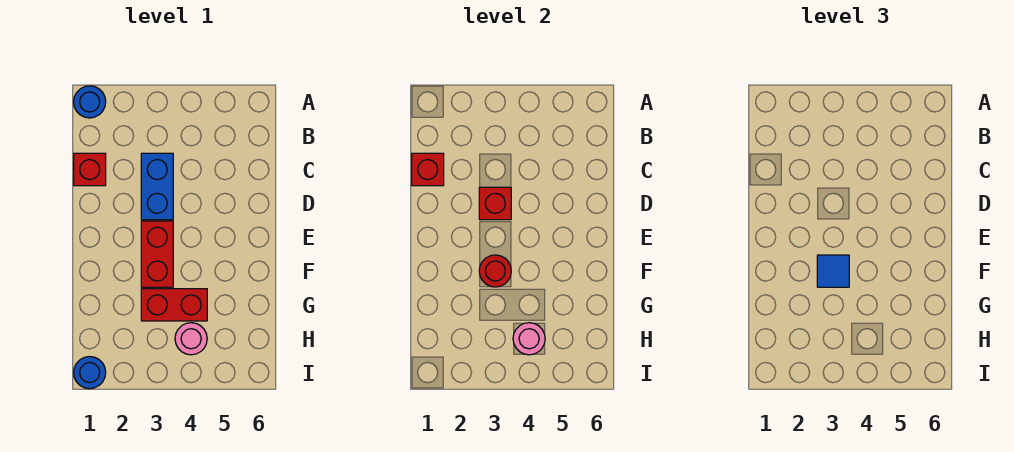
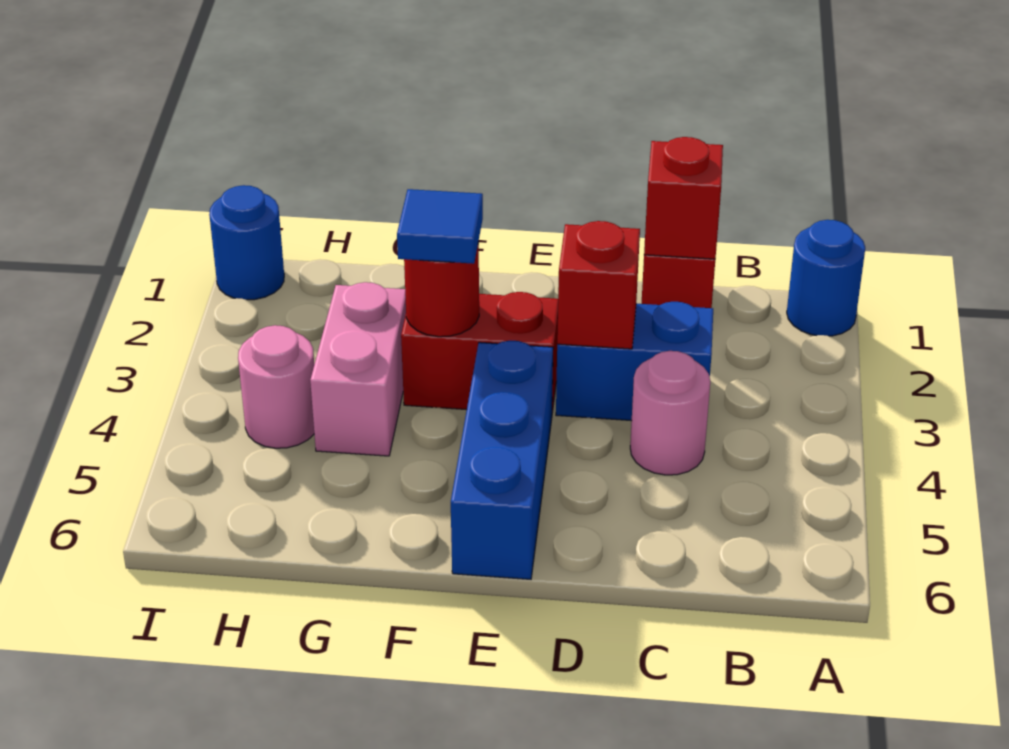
none -> blue brick E4:E6 level 1
red brick G3:G4 level 1 -> pink brick G3:G4 level 1
pink round brick H4 level 2 -> pink round brick C4 level 1

